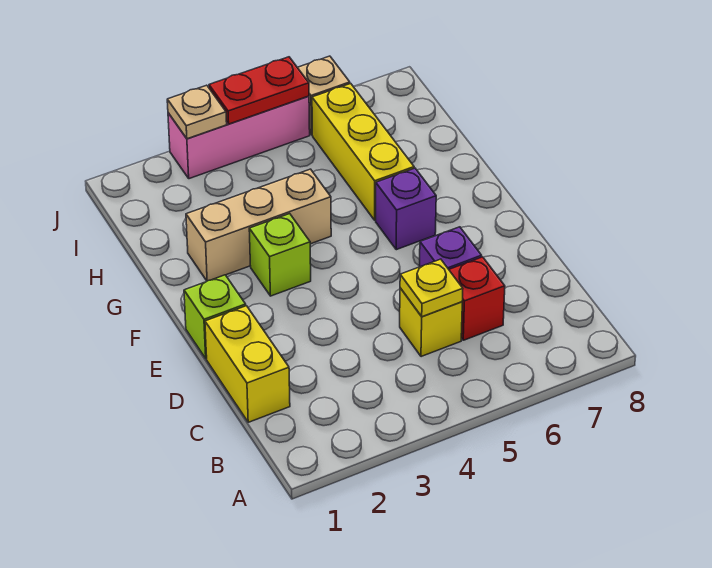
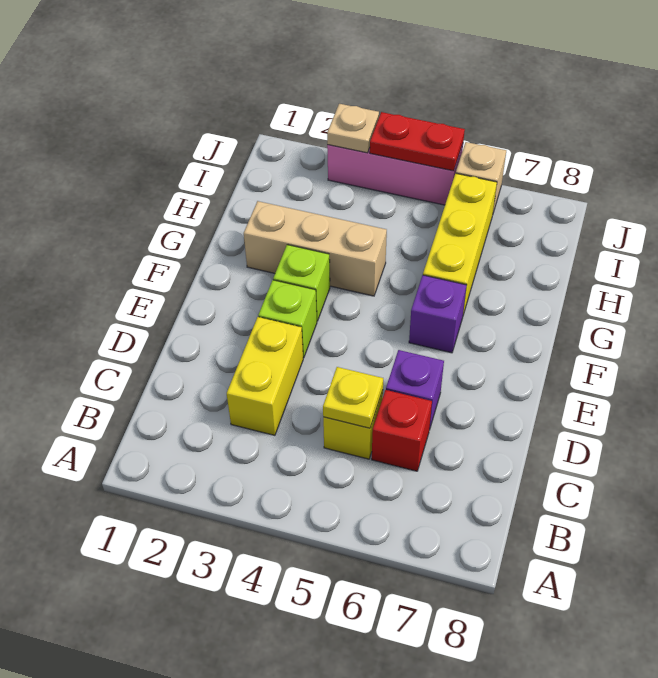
yellow brick C1:D1 level 1 -> yellow brick C3:D3 level 1
lime brick E1 level 1 -> lime brick E3 level 1

